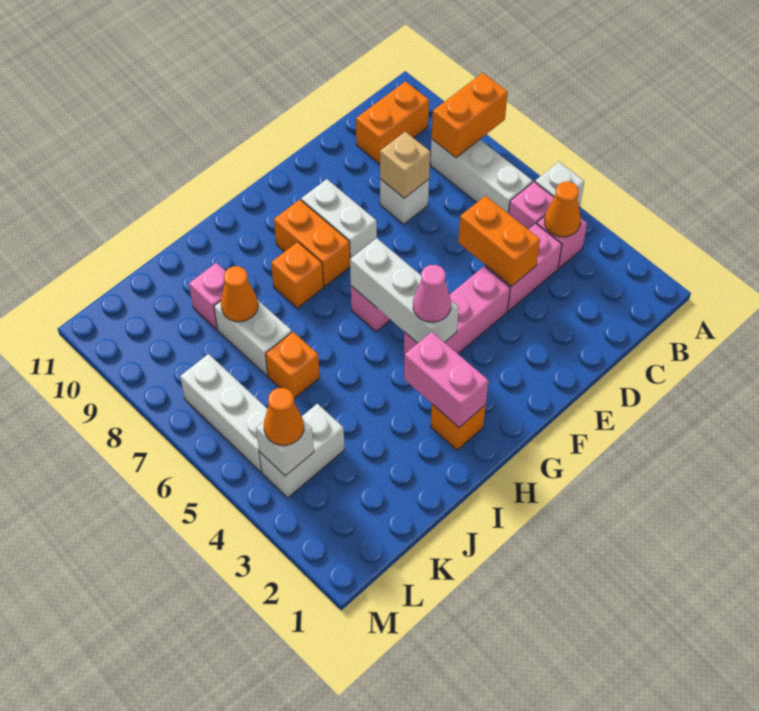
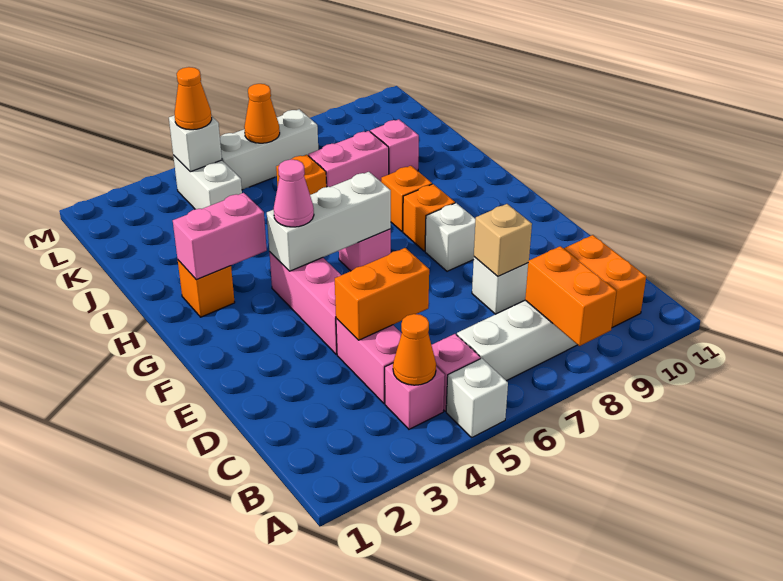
white brick F8:F9 level 1 -> white brick F8 level 1
orange brick G8:G9 level 1 -> orange brick G8 level 1
white brick J7:J8 level 1 -> pink brick J7:J8 level 1
orange cone J8 level 2 -> orange cone L6 level 2

